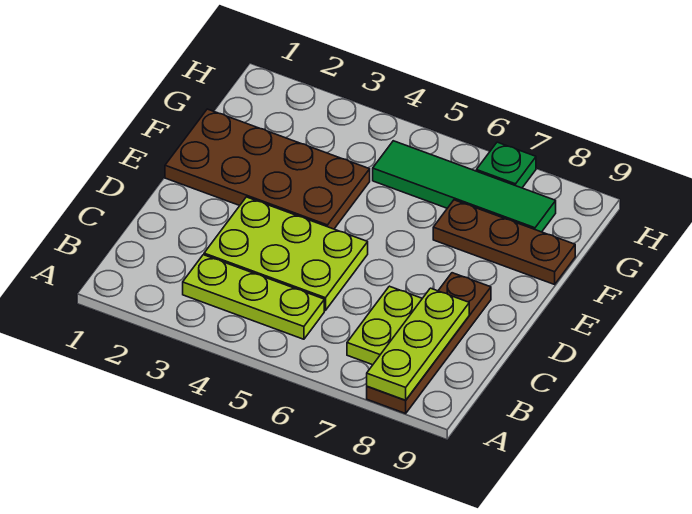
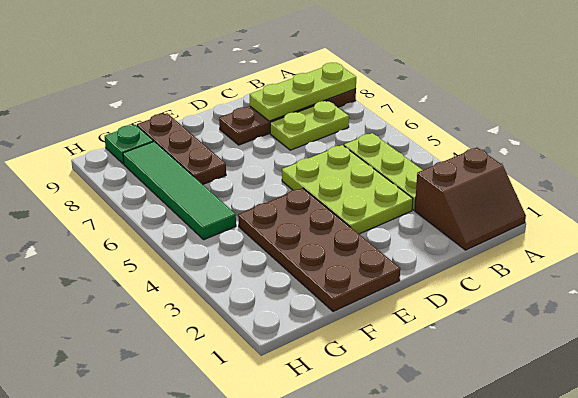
none -> brown slope A1:B2 level 1 top 2
green plate H7 level 1 -> green plate G9 level 1

